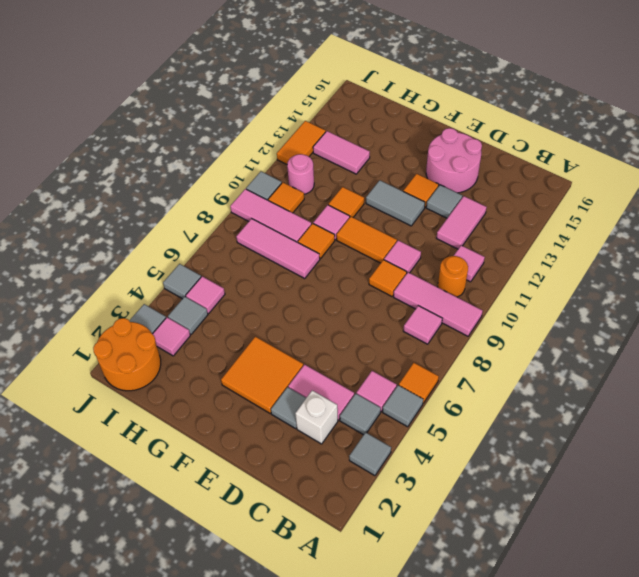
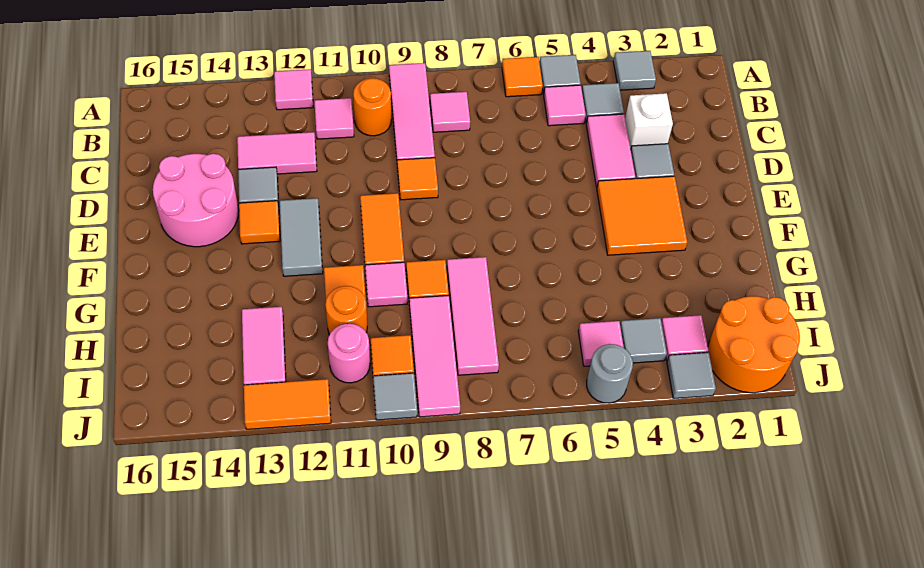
pink tile D10 level 1 -> pink tile A12 level 1
none -> orange round brick H11 level 1
grey tile J5 level 1 -> grey round brick J5 level 1

